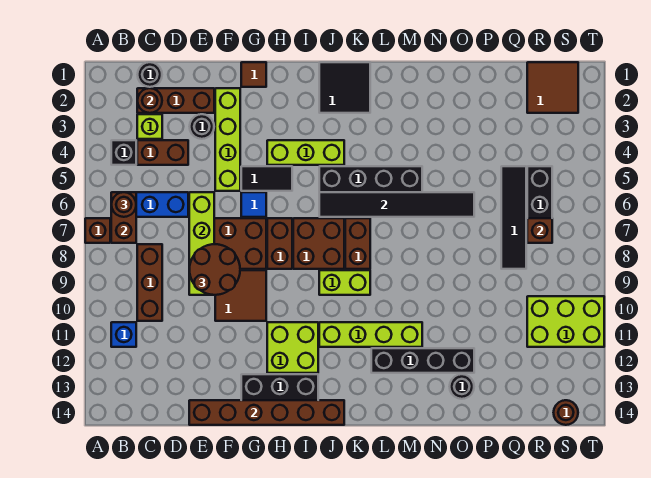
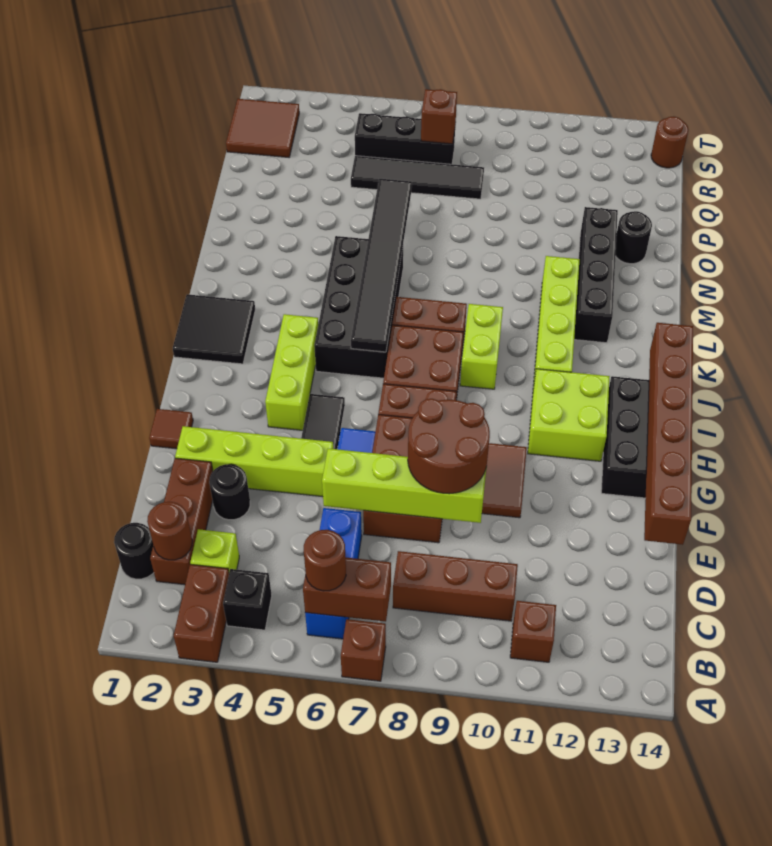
blue brick B11 level 1 -> brown brick B11 level 1
brown brick C4:D4 level 1 -> brown brick A3:B3 level 1
lime brick R10:T11 level 1 -> none

